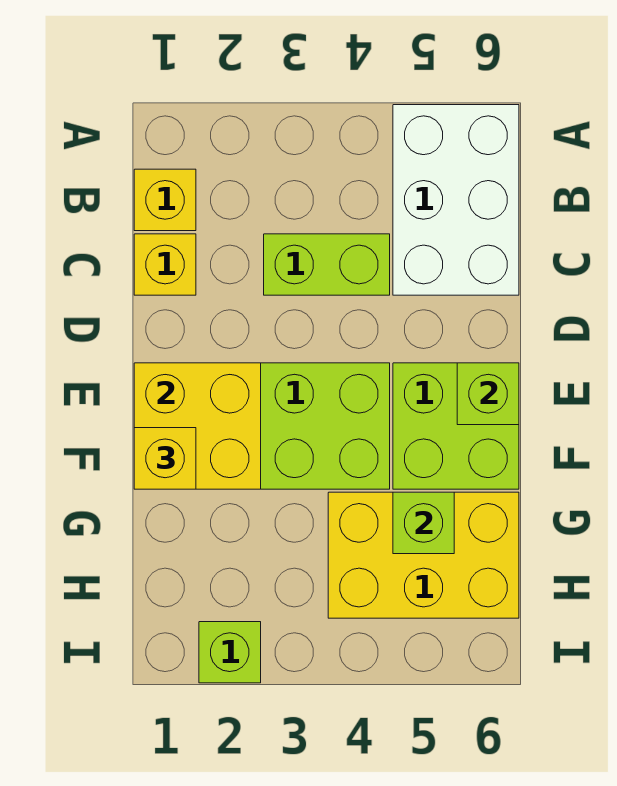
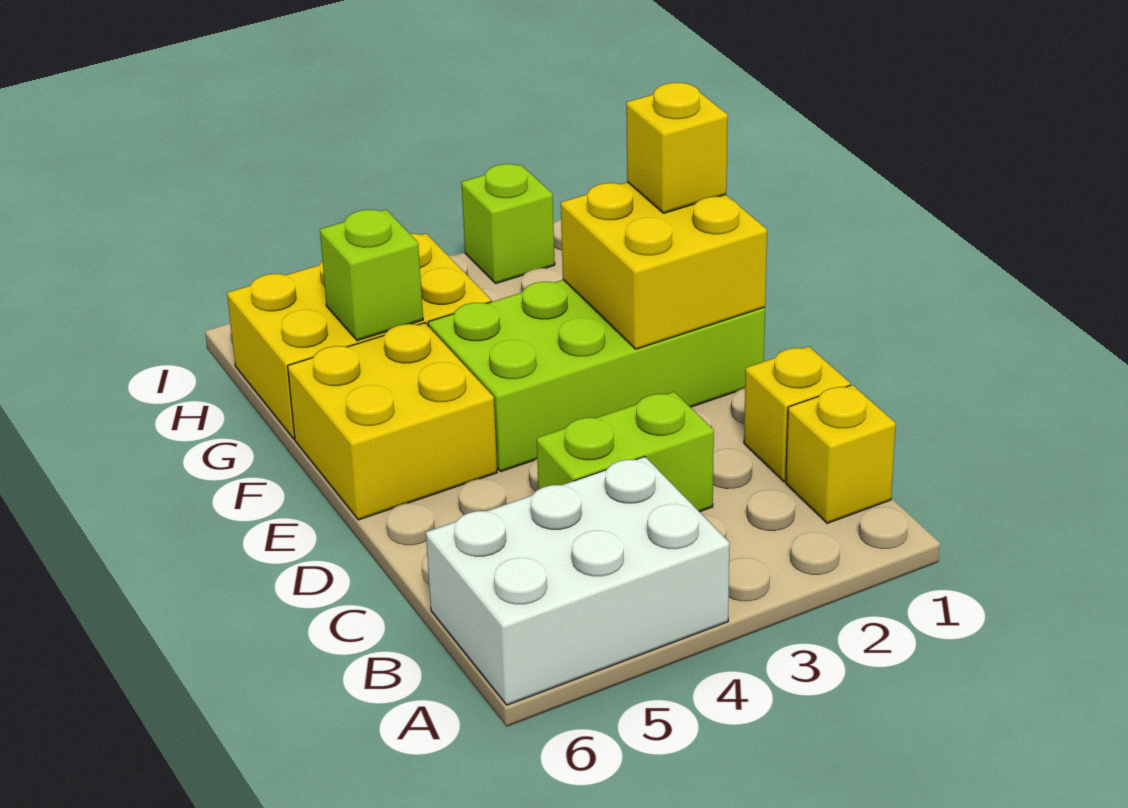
white brick A5:C6 level 1 -> white brick A4:B6 level 1
lime brick E5:F6 level 1 -> yellow brick E5:F6 level 1
lime brick E6 level 2 -> none

